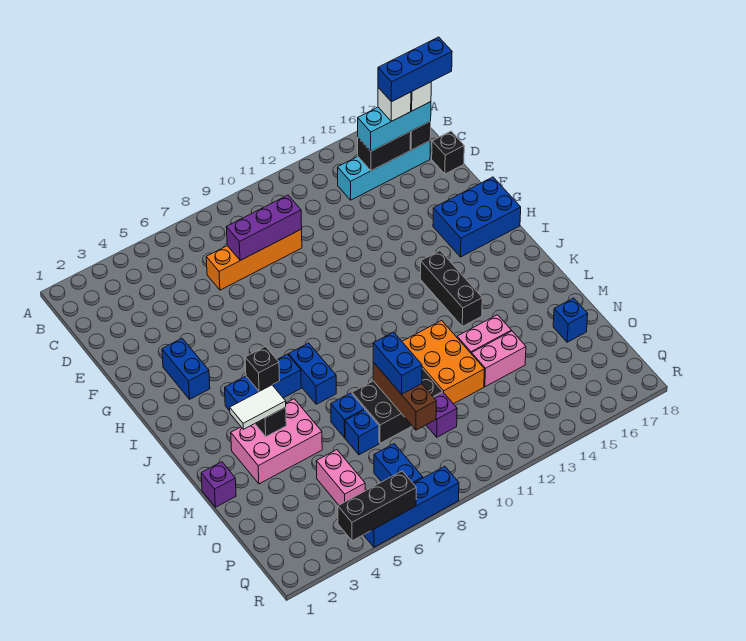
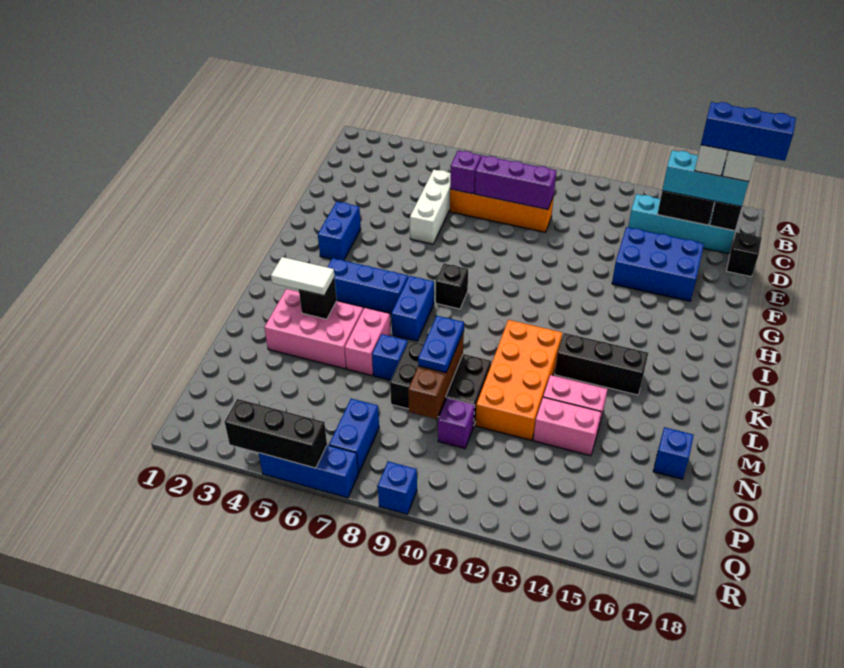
none -> white brick D6:F6 level 1
blue brick G16:H18 level 1 -> blue brick E14:F16 level 1
black brick I14:K14 level 1 -> black brick K13:K15 level 1
black brick J5 level 2 -> black brick I8 level 1
orange brick L11:N12 level 1 -> orange brick K11:N12 level 1
purple brick M1 level 1 -> purple brick D7 level 2
blue brick M9:N9 level 3 -> blue plate M9:N9 level 3
blue brick N7 level 1 -> blue brick R9 level 1
pink brick O5:P5 level 1 -> pink brick L6:M6 level 1
blue brick R5:R8 level 1 -> blue brick R5:R7 level 1

